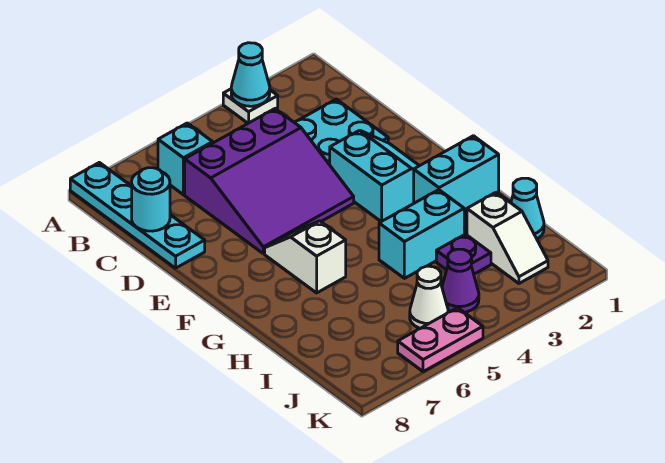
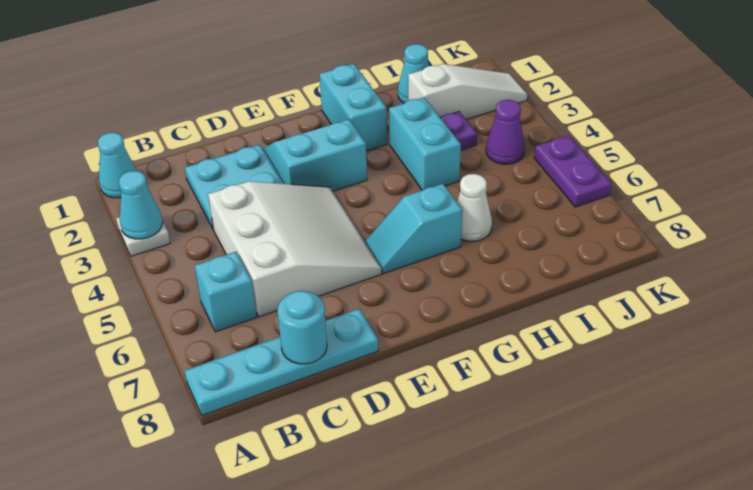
none -> cyan cone A1 level 1
purple slope C4:E6 level 1 top C -> white slope C4:E6 level 1 top C
white slope F6:G6 level 1 top G -> cyan slope F6:G6 level 1 top G
white slope I2:J2 level 1 top I -> white slope I2:K2 level 1 top I
white cone J5 level 1 -> white cone H6 level 1
pink plate K5:K6 level 1 -> purple plate K5:K6 level 1

